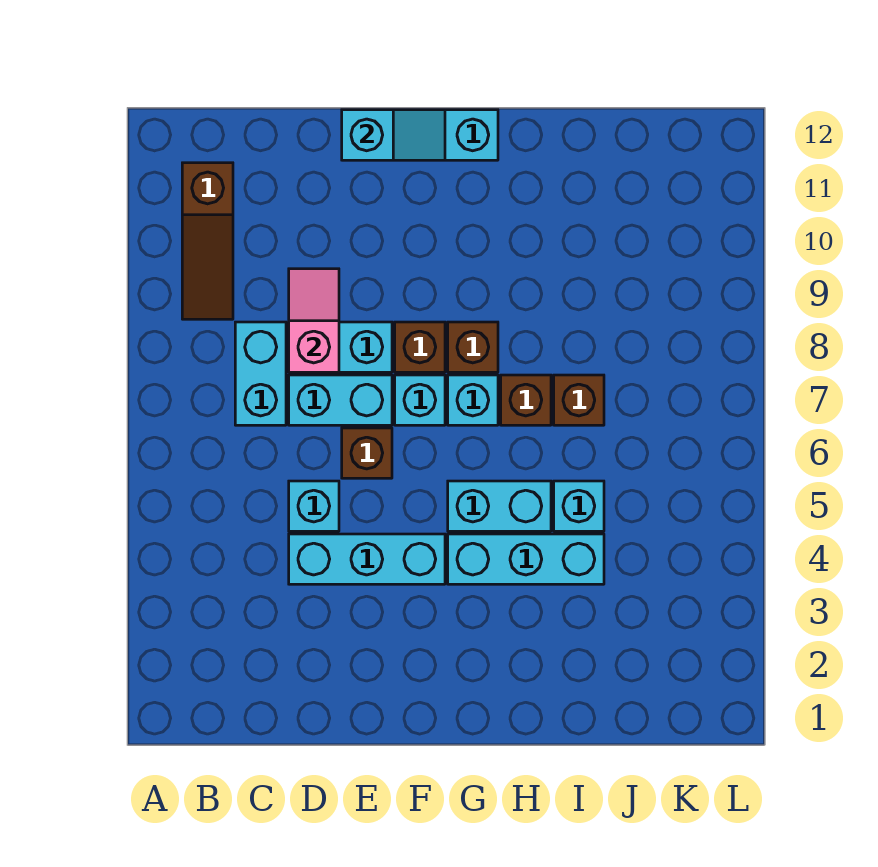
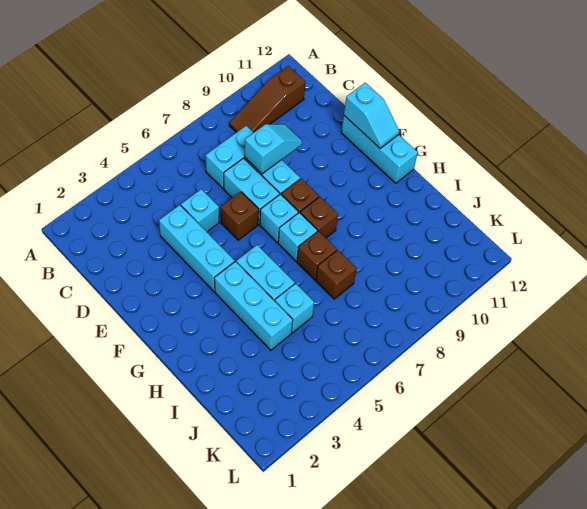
pink slope D8:D9 level 2 top 8 -> cyan slope D8:D9 level 2 top 8

